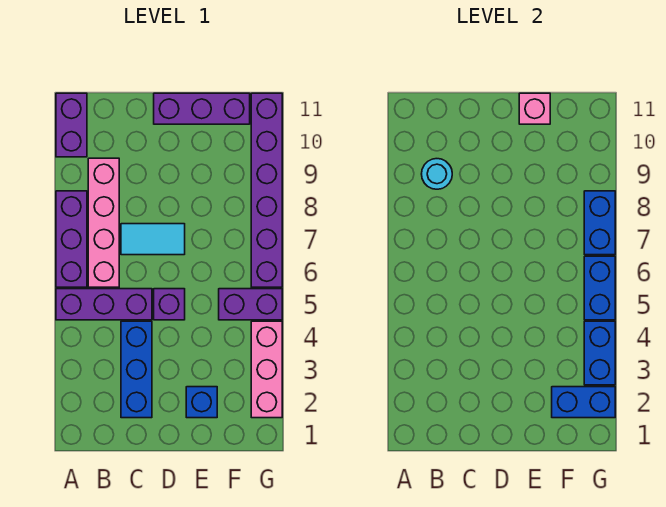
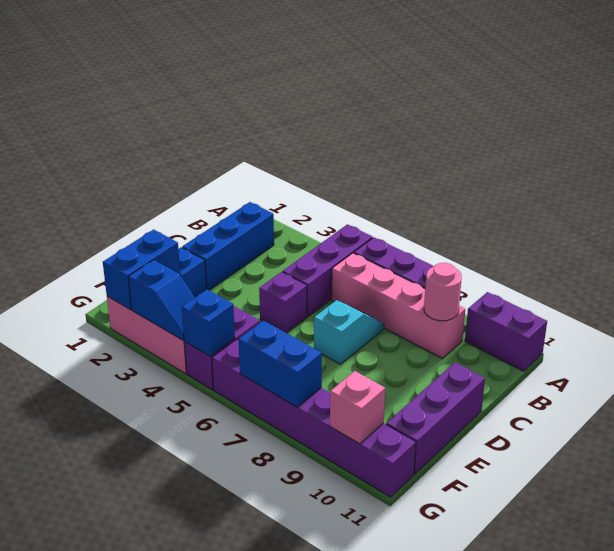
cyan round brick B9 level 2 -> pink round brick B9 level 2
blue brick C2:C4 level 1 -> blue brick B2:D2 level 1
cyan tile C7:D7 level 1 -> cyan slope C7:D7 level 1 top D
pink brick E11 level 2 -> pink brick G10 level 2
blue brick G3:G4 level 2 -> blue slope G3:G4 level 2 top 3
blue brick G5:G6 level 2 -> blue brick G5 level 2

